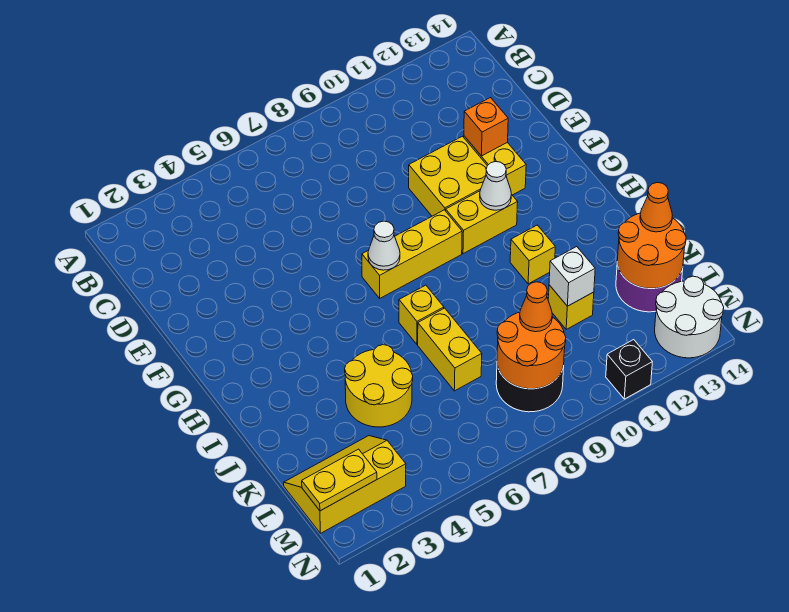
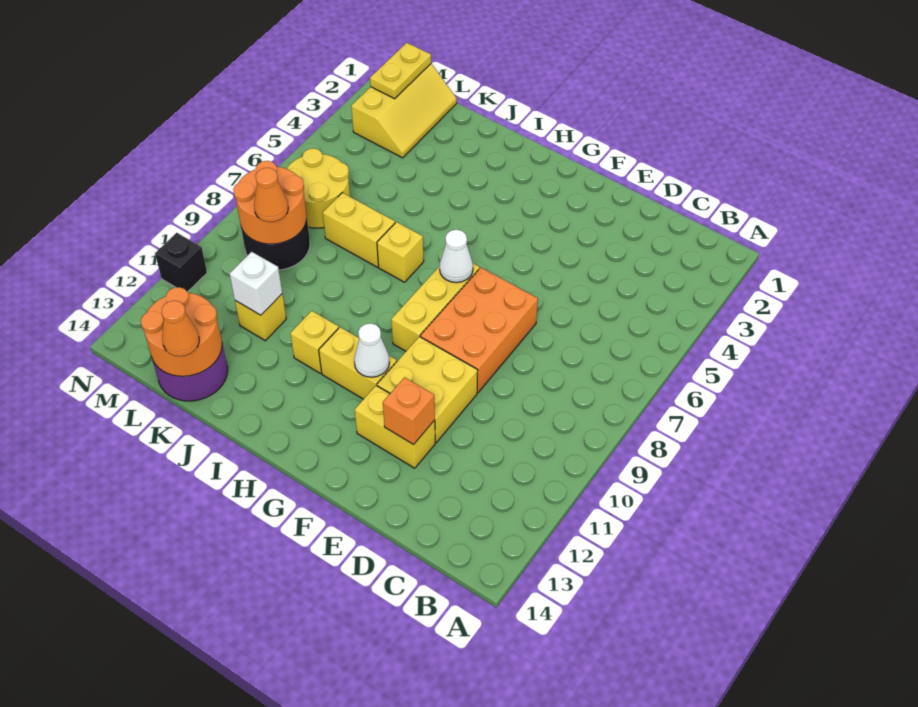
none -> orange brick E7:F9 level 1
yellow brick G10:G11 level 1 -> yellow brick G11:H11 level 1
yellow round brick J4:K5 level 1 -> yellow round brick L6:M7 level 1
white round brick M13:N14 level 1 -> none

